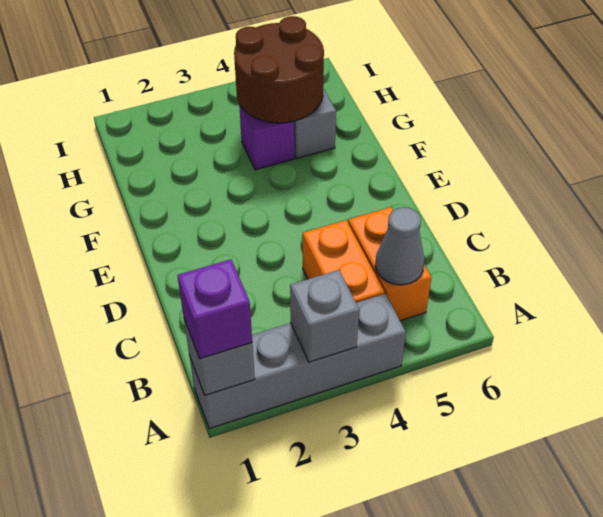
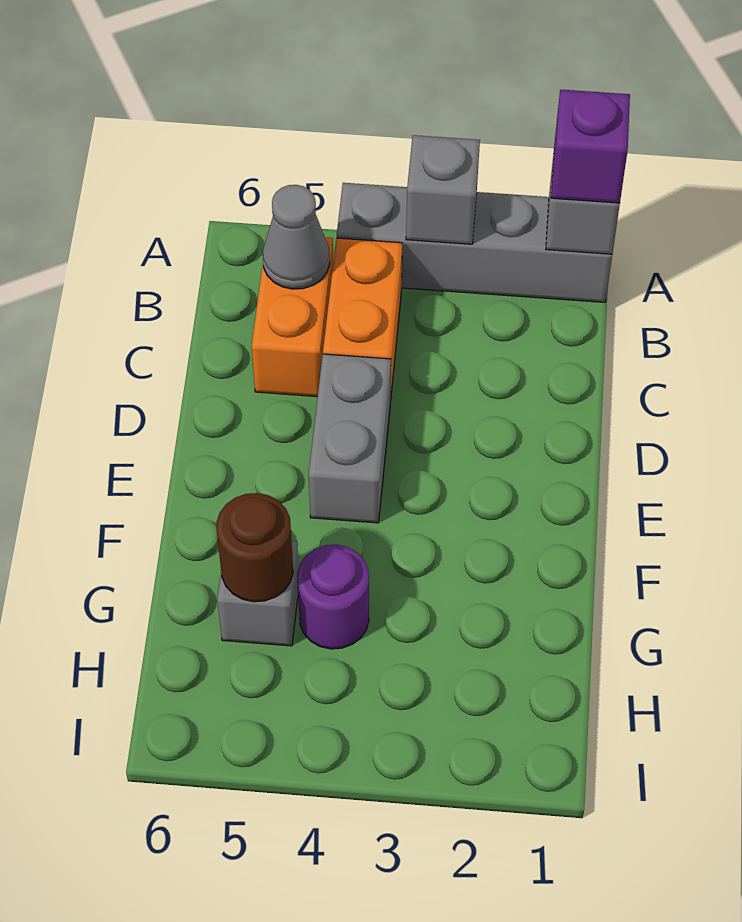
none -> grey brick D4:E4 level 1
purple brick G4 level 1 -> purple round brick G4 level 1
brown round brick G4:H5 level 2 -> brown round brick G5 level 2

